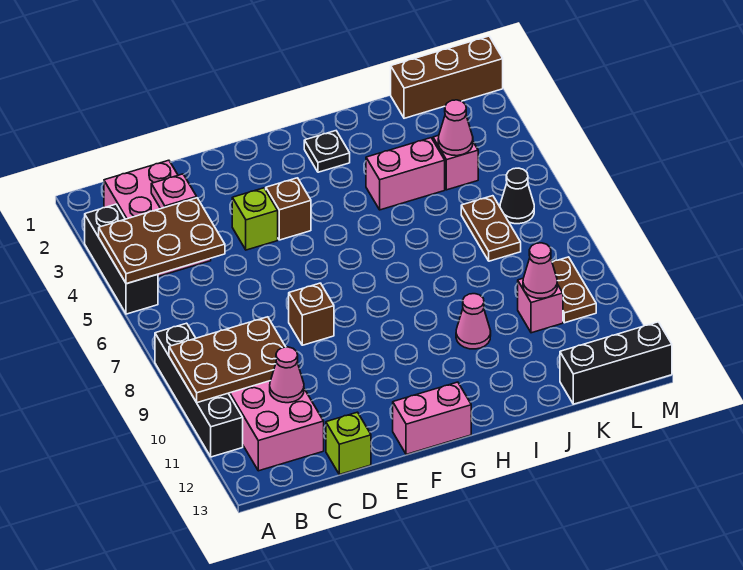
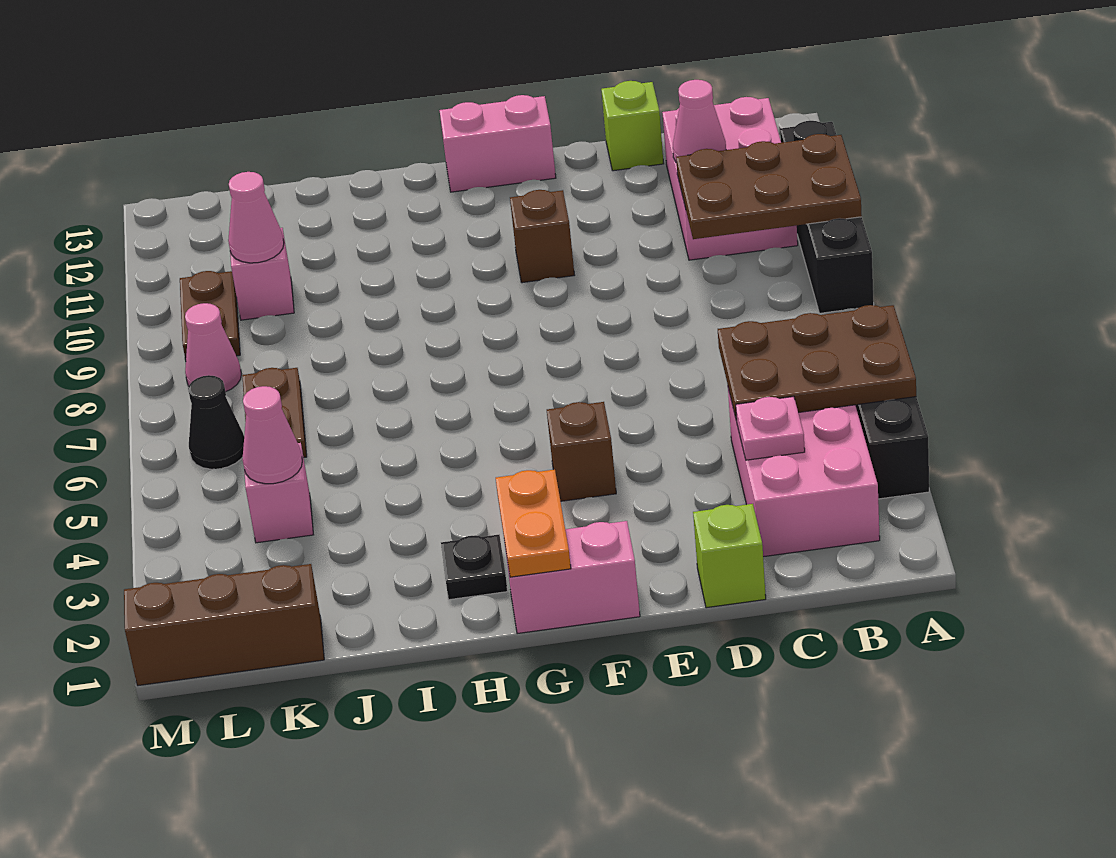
lime brick E4 level 1 -> lime brick D1 level 1
brown brick E8 level 1 -> brown brick F10 level 1
none -> orange plate G1:G2 level 2
pink brick I4:J4 level 1 -> pink brick F1:G1 level 1
pink cone I10 level 1 -> pink cone L8 level 1
black brick K13:M13 level 1 -> none

